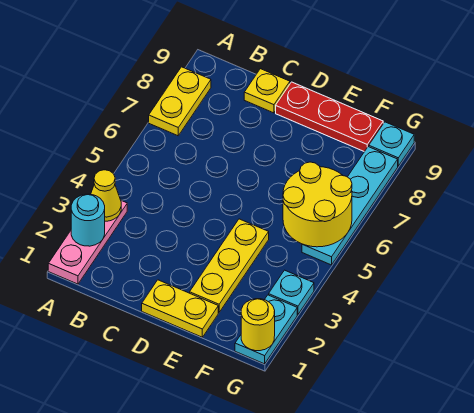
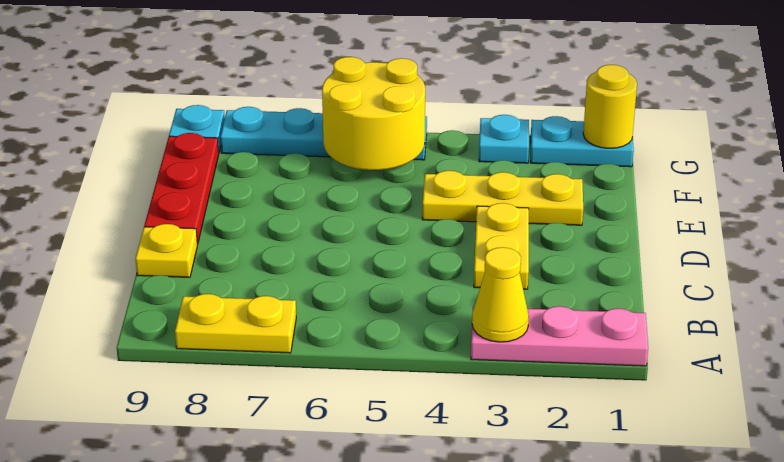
cyan round brick A2 level 2 -> none
yellow plate D1:E1 level 1 -> yellow plate C3:D3 level 1

